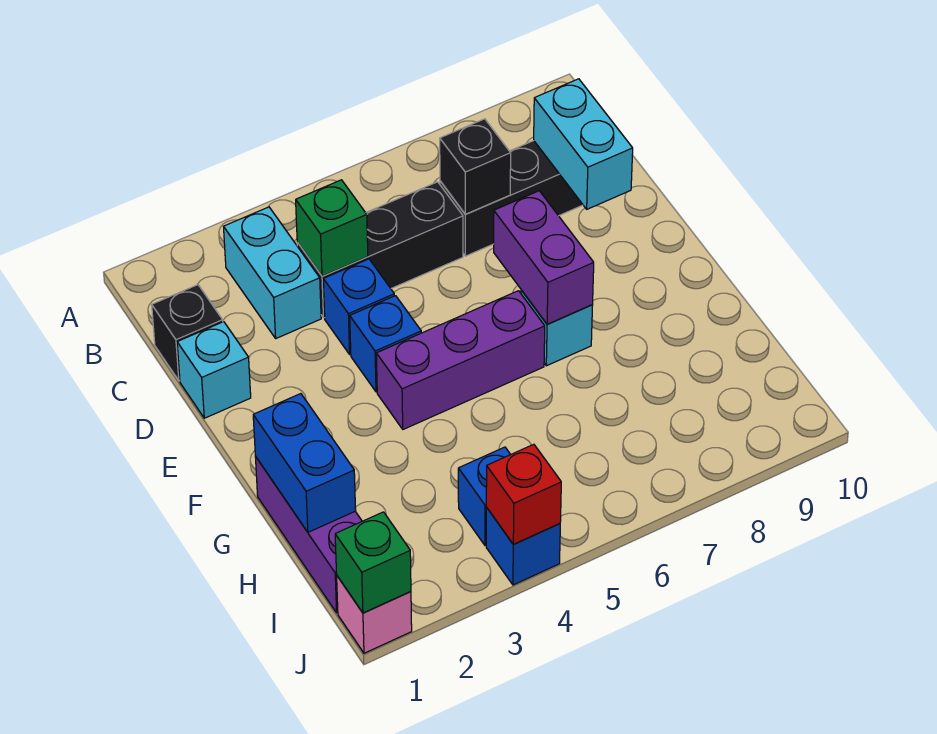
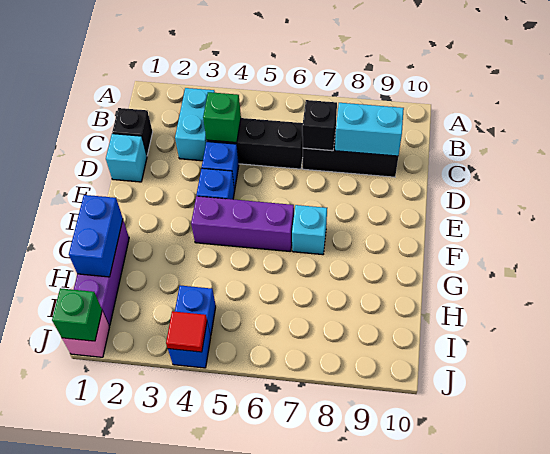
cyan brick C9:D9 level 2 -> cyan brick C8:C9 level 2
purple brick E7:F7 level 2 -> none
red brick J4 level 2 -> red tile J4 level 2

